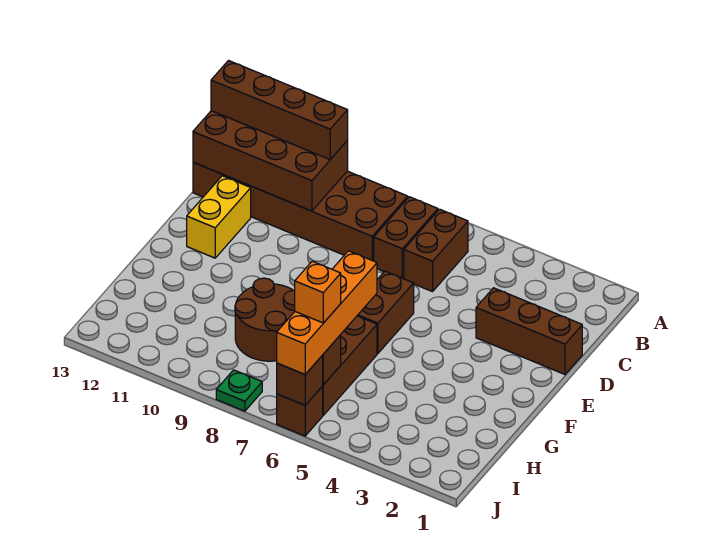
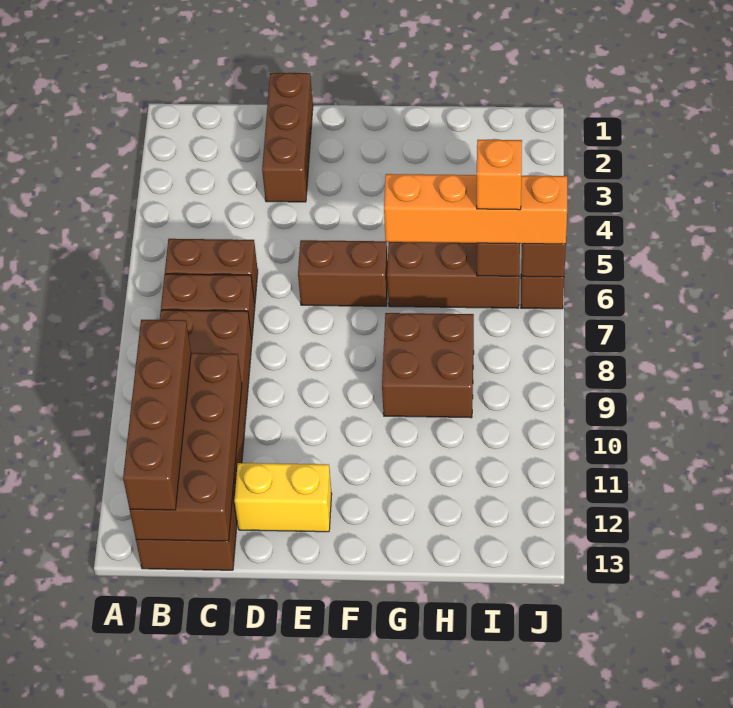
brown round brick G8:H9 level 1 -> brown brick G8:H9 level 1
green plate J8 level 1 -> none

